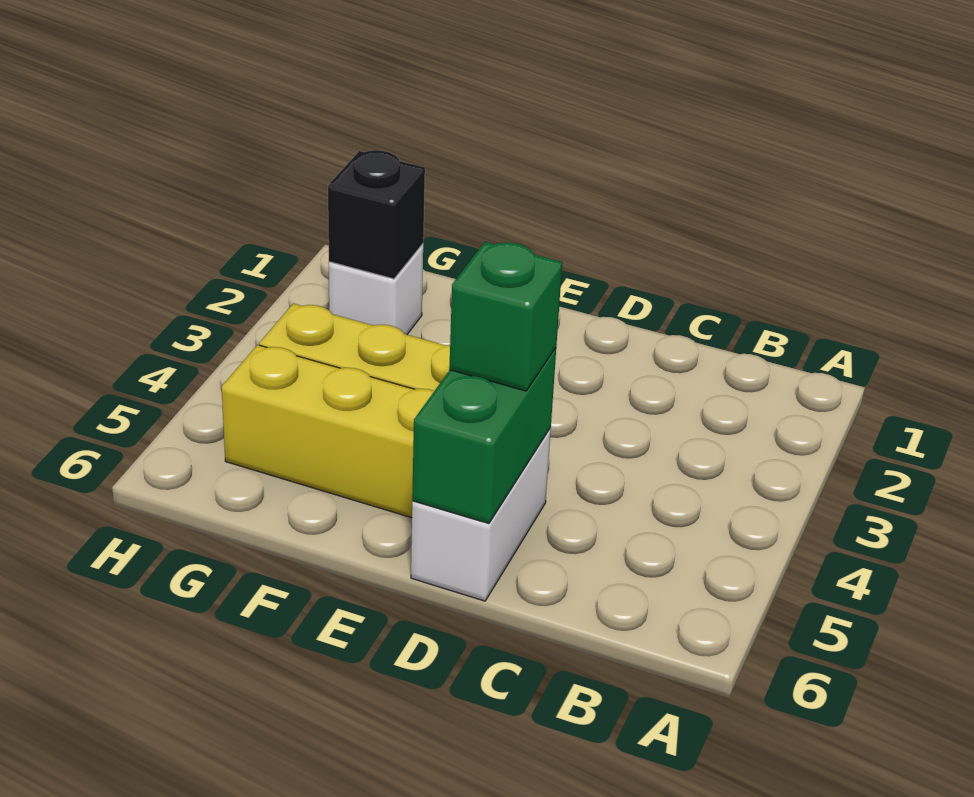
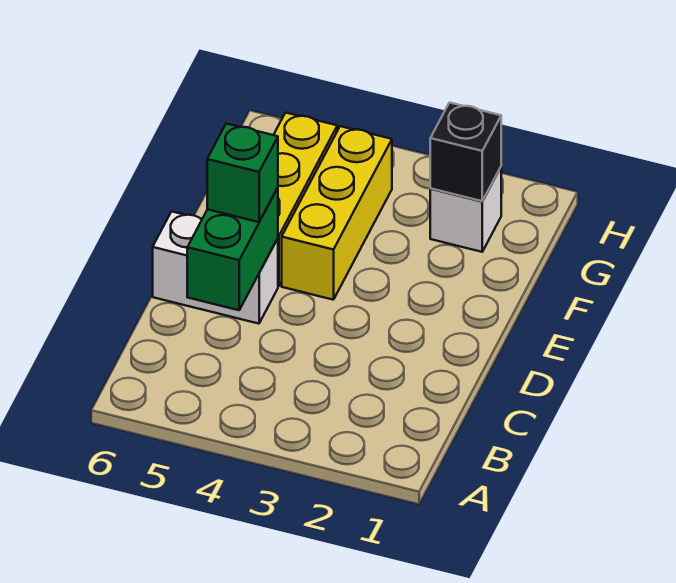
green brick D5:D6 level 2 -> green brick C5:D5 level 2

